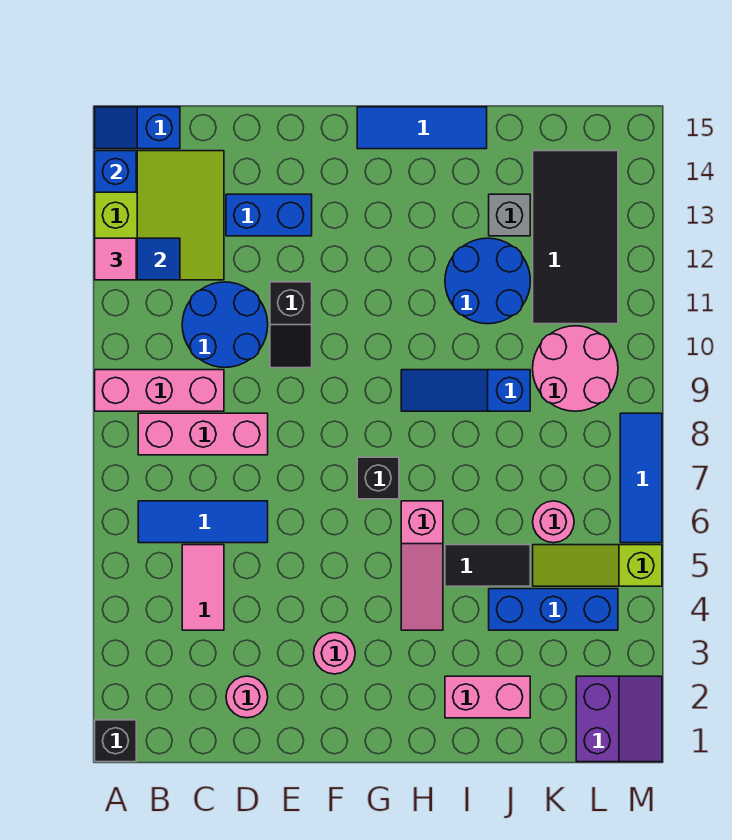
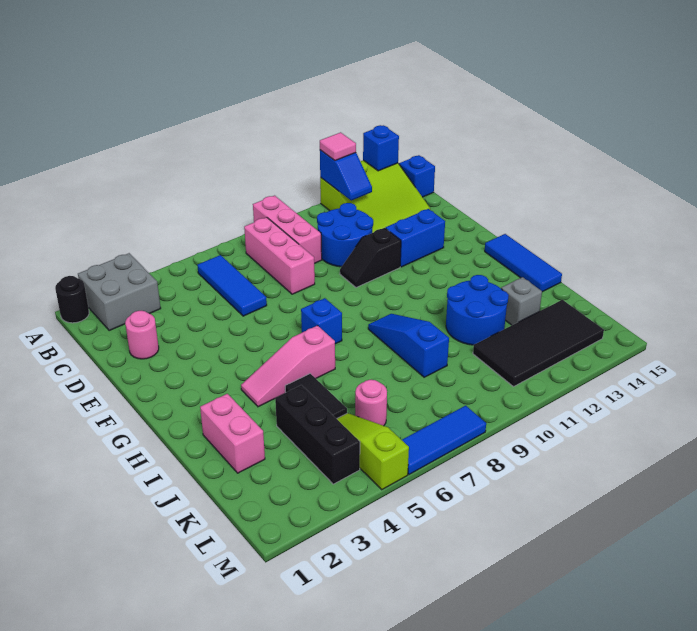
black brick A1 level 1 -> black round brick A1 level 1
none -> grey brick A2:B3 level 1
pink tile C4:C5 level 1 -> none
blue brick D13:E13 level 1 -> blue brick E12:E13 level 1
pink round brick F3 level 1 -> none
black brick G7 level 1 -> blue brick G7 level 1
blue brick J4:L4 level 1 -> black brick J4:L4 level 1
pink round brick K9:L10 level 1 -> none
purple slope L1:M2 level 1 top L -> none

